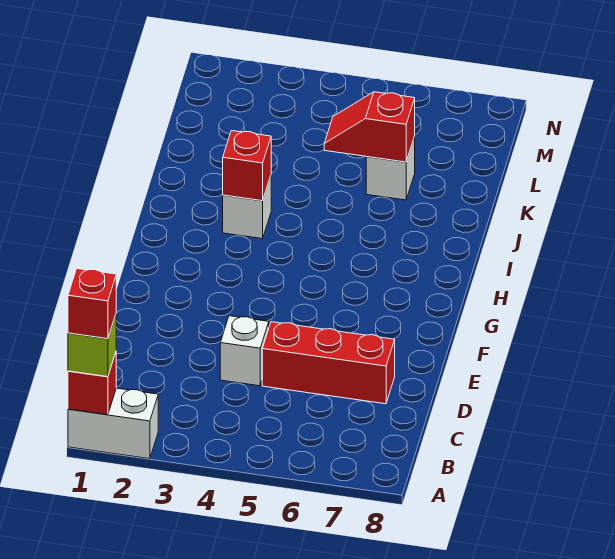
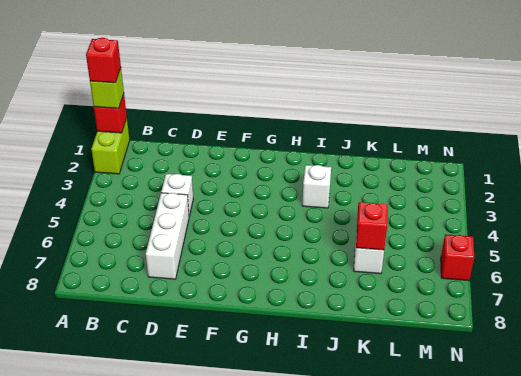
white brick A1:A2 level 1 -> lime brick A1:A2 level 1
red brick D5:D7 level 1 -> white brick D5:D7 level 1
red brick I3 level 2 -> red brick N6 level 1

